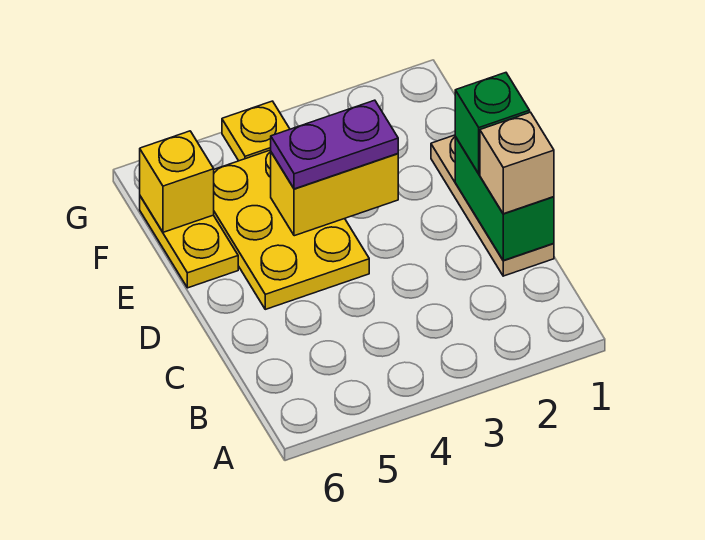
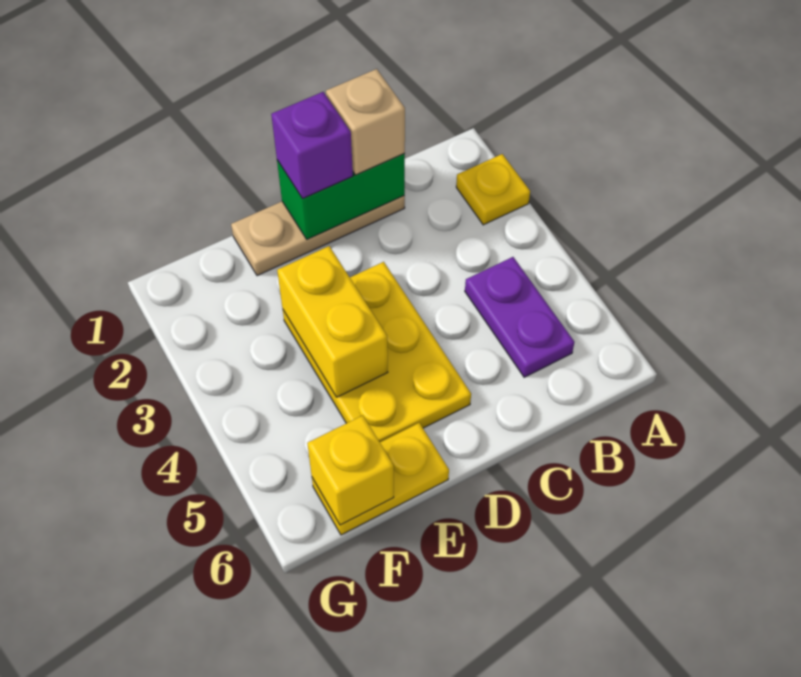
green brick D1 level 3 -> purple brick D1 level 3
yellow plate D4:F5 level 1 -> yellow plate D3:E5 level 1
purple plate E3:E4 level 3 -> purple plate B4:B5 level 1
yellow plate G4 level 1 -> yellow plate A2 level 1

